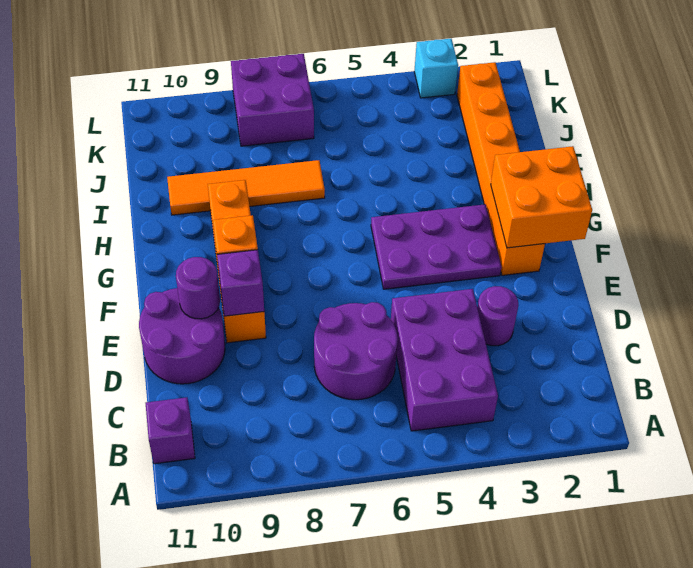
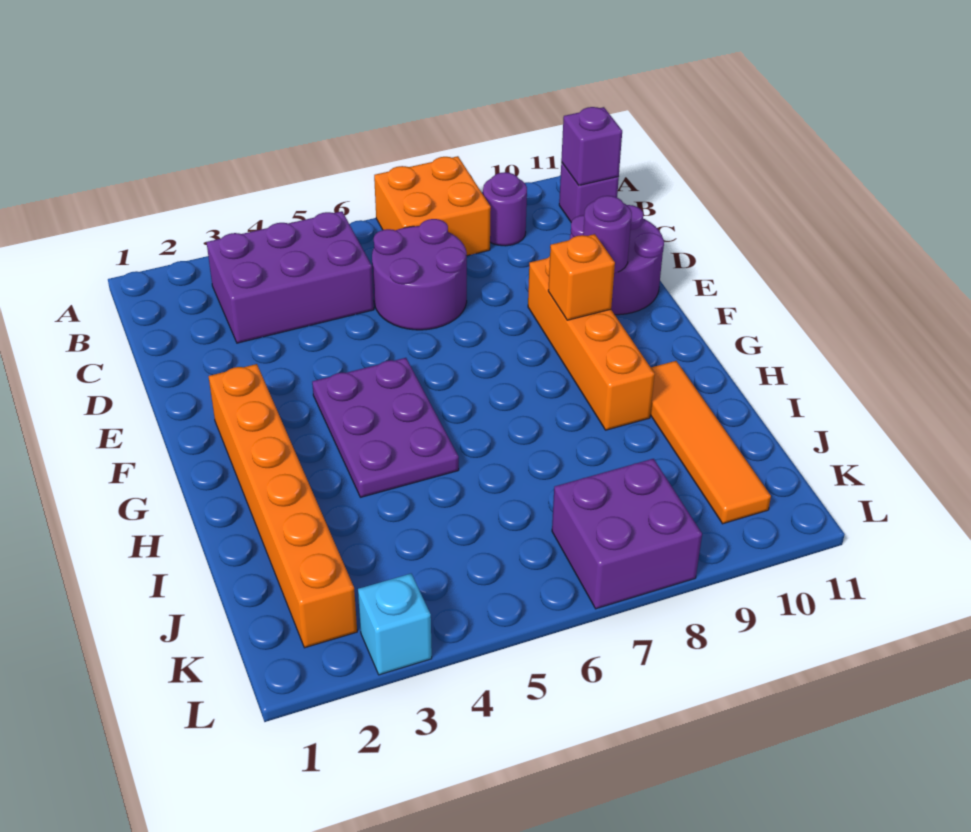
purple brick B4:D5 level 1 -> purple brick B3:C5 level 1
purple round brick D3 level 1 -> purple round brick B9 level 1
purple brick E9 level 2 -> purple brick B11 level 2
orange brick F1:G2 level 2 -> orange brick A7:B8 level 1
purple plate F3:G5 level 1 -> purple plate F4:H5 level 1
orange tile I7:I10 level 1 -> orange tile H10:K10 level 1

